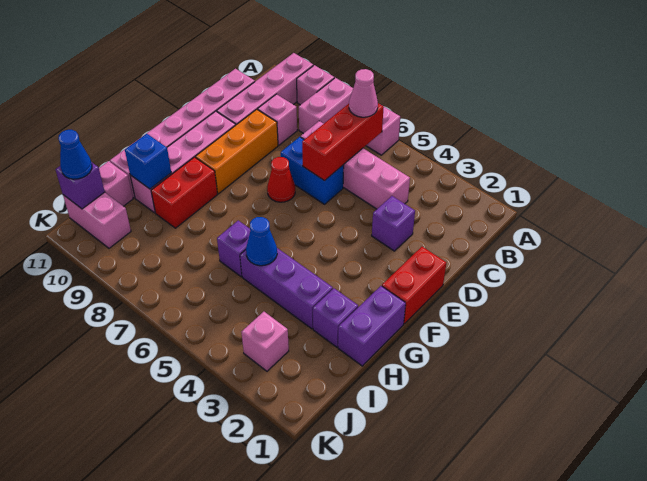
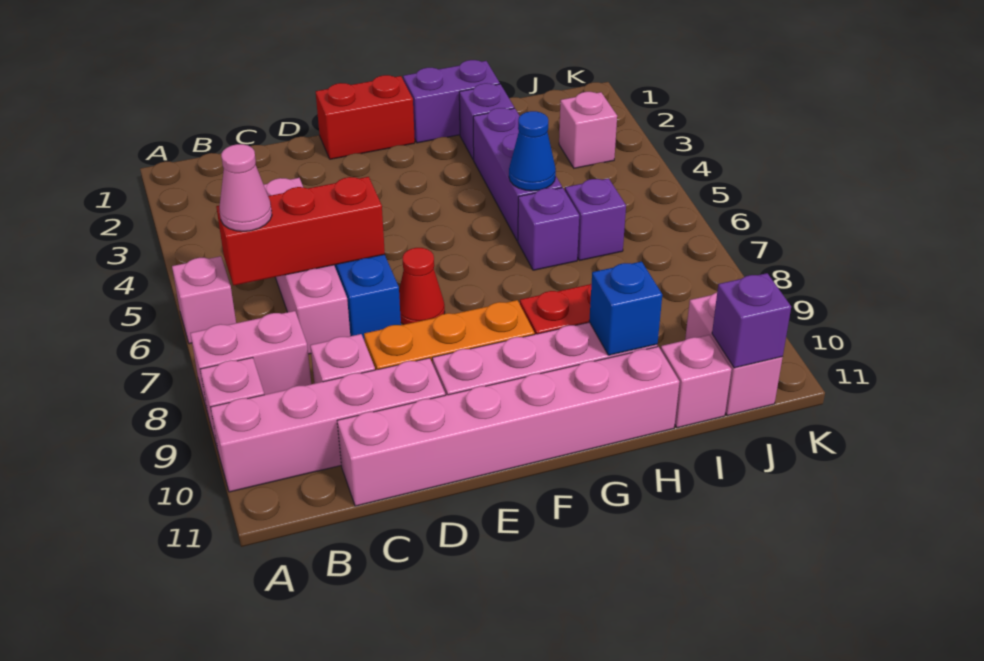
purple brick D3 level 1 -> purple brick I6 level 1
blue cone J11 level 3 -> none

